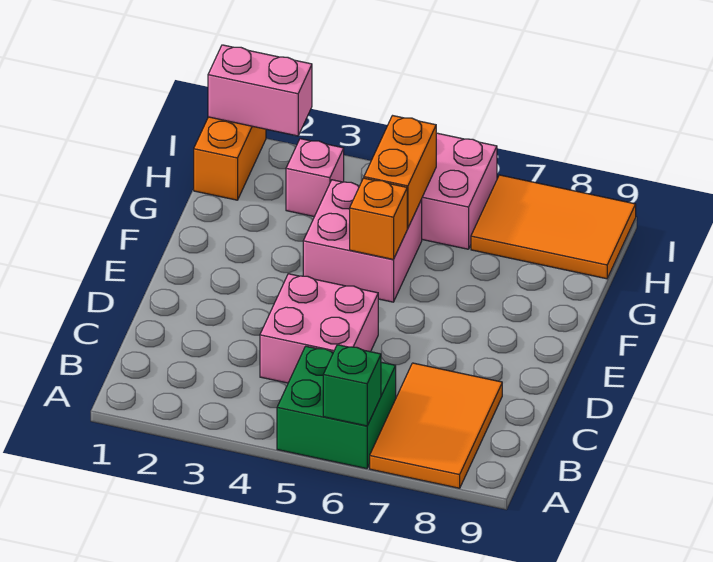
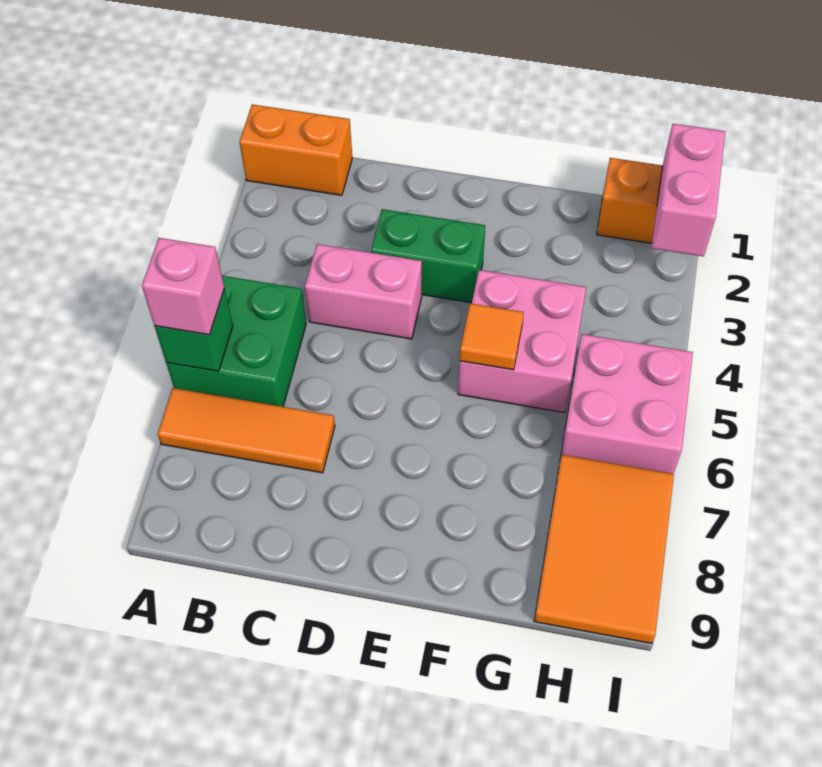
orange tile A7:C8 level 1 -> orange tile A7:C7 level 1
pink brick C4:D5 level 1 -> pink brick C4:D4 level 1
none -> green brick D3:E3 level 1
orange brick F5 level 2 -> orange tile F5 level 2
orange brick G5:H5 level 2 -> orange brick A1:B1 level 1
pink brick H3 level 1 -> pink brick A6 level 3

